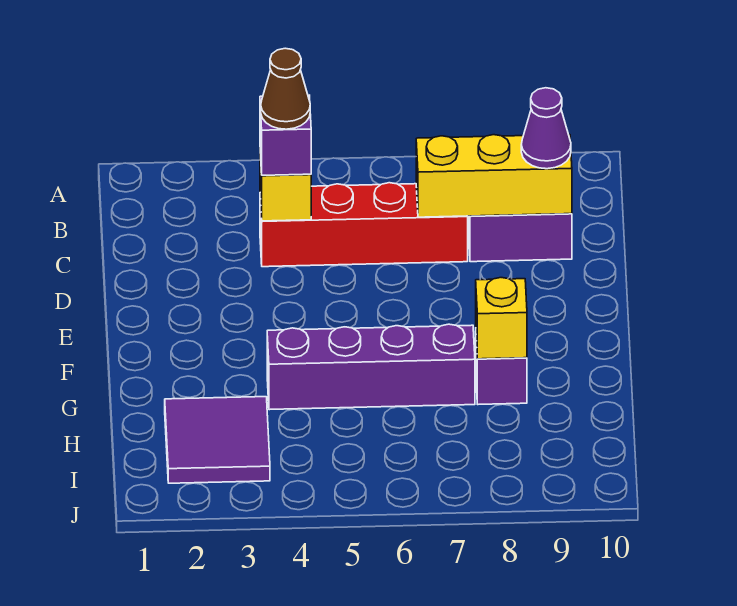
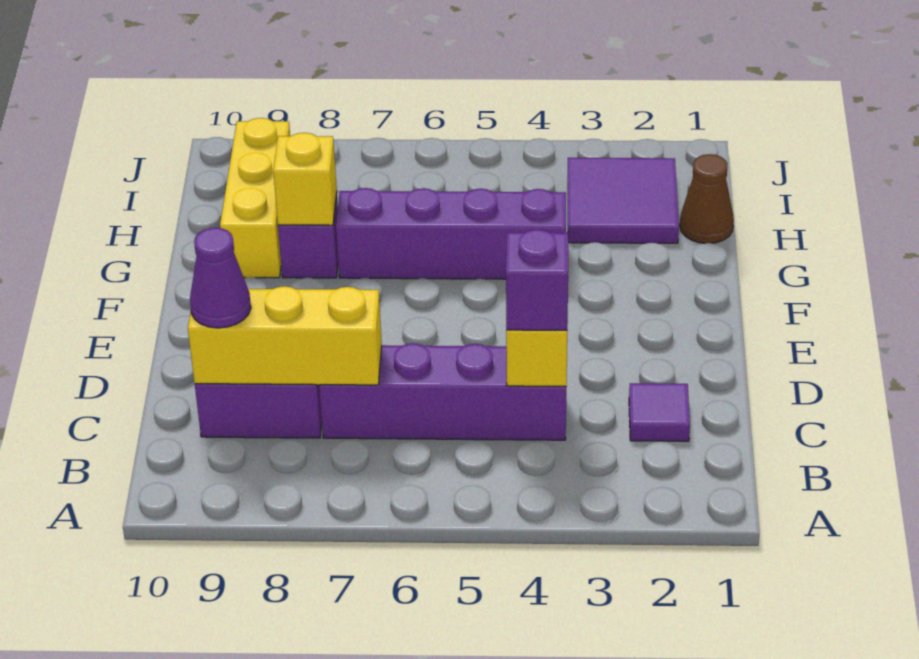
none -> purple tile C2 level 1
red brick C4:C7 level 1 -> purple brick C4:C7 level 1
brown cone C4 level 4 -> brown cone H1 level 1
none -> yellow brick G9:I9 level 1

